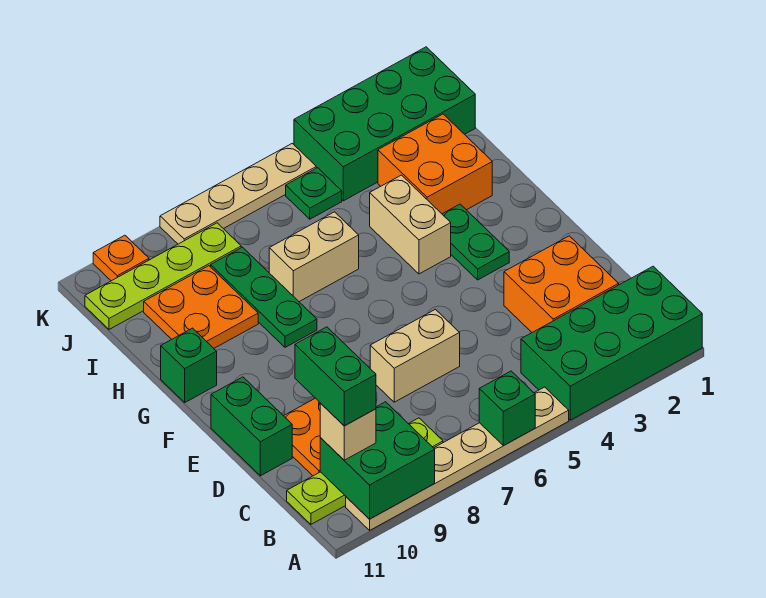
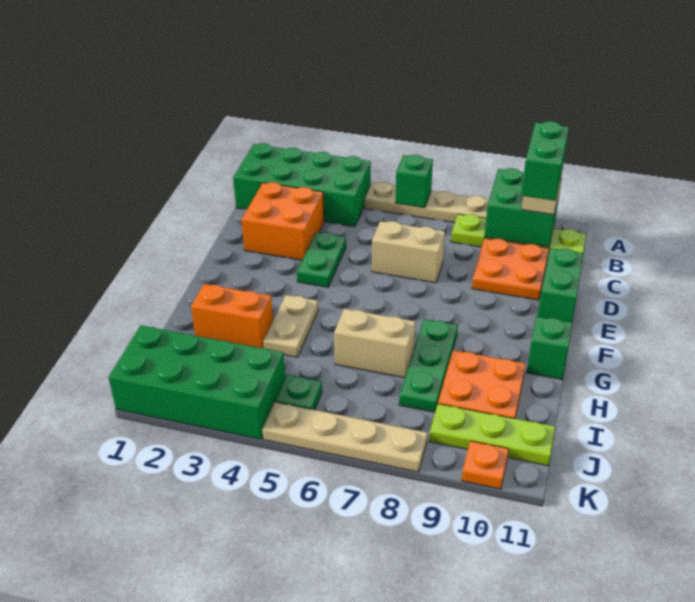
green plate F3:G3 level 1 -> green plate D4:E4 level 1
tan brick G4:H4 level 1 -> tan plate G4:H4 level 1
orange brick H2:I3 level 1 -> orange brick H2:H3 level 1
lime plate J8:J11 level 1 -> lime plate J9:J11 level 1

